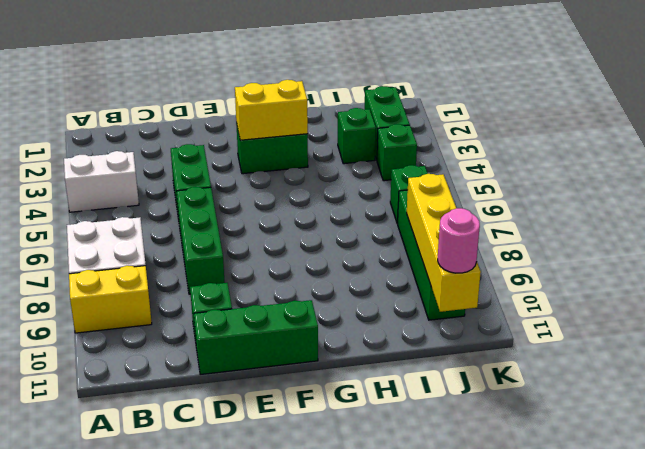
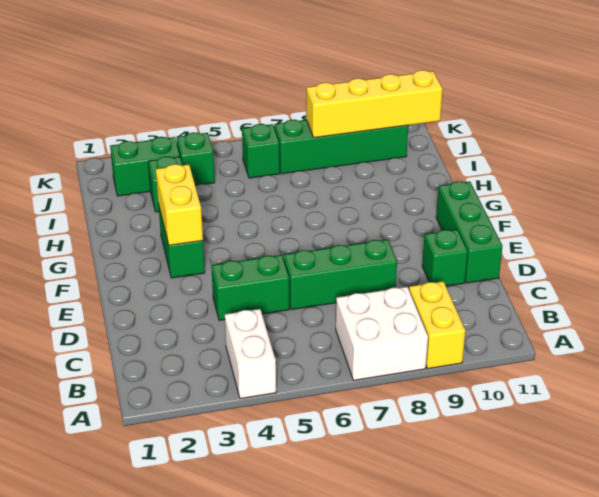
pink round brick J11 level 3 -> none

